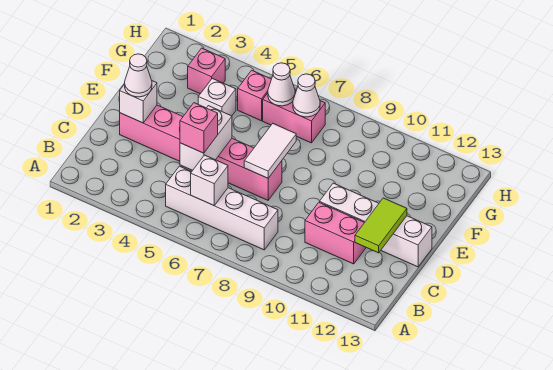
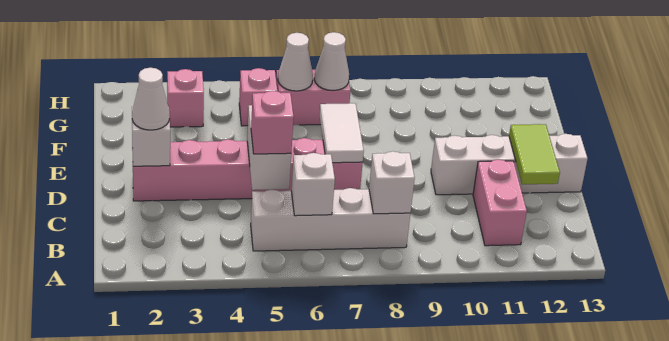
pink brick C10:C11 level 1 -> pink brick B11:C11 level 1
white brick F4 level 1 -> white brick B8 level 2

